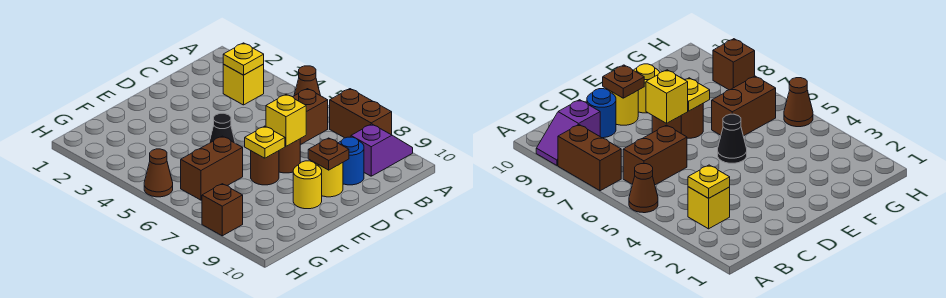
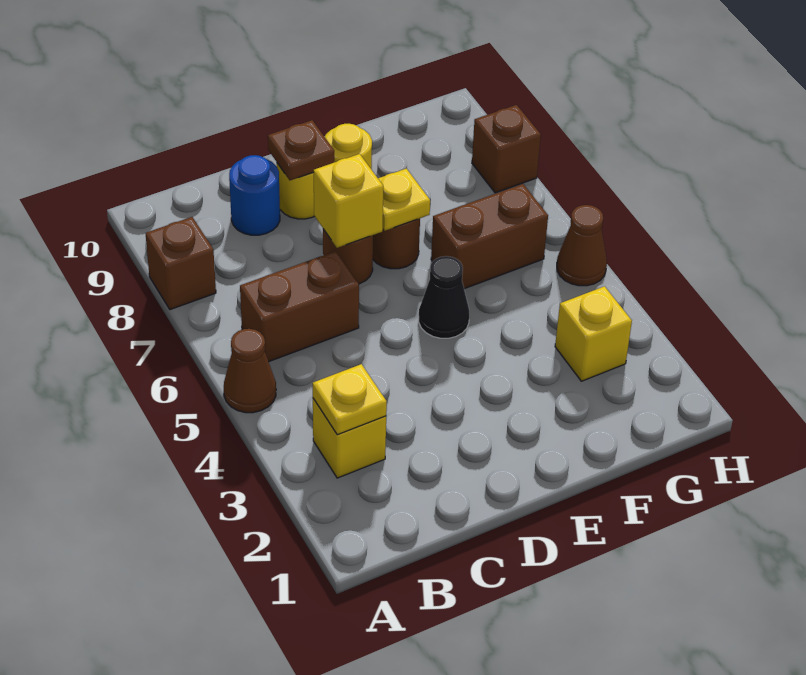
brown brick A7:A8 level 1 -> brown brick A8 level 1
purple slope A9:B9 level 1 top B -> none
none -> yellow brick G3 level 1

